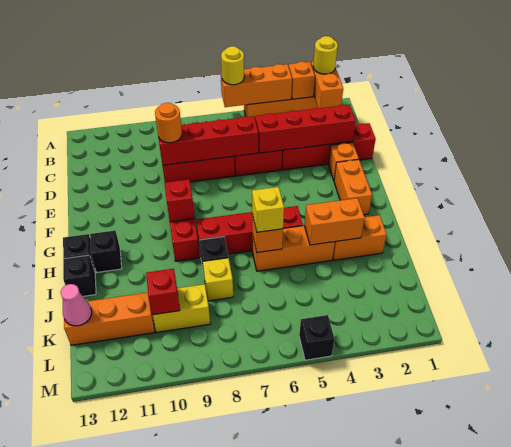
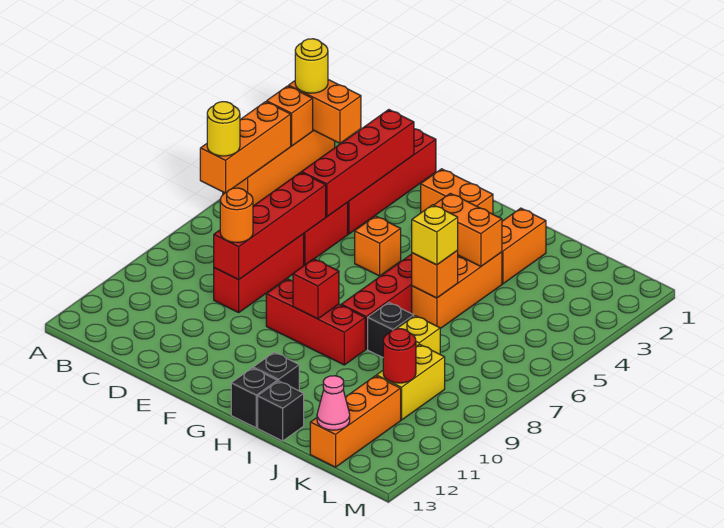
orange brick E2 level 1 -> orange brick F5 level 1
orange brick I3:I4 level 2 -> orange brick H4:I4 level 2
red brick K10 level 2 -> red round brick K10 level 2
black brick M5 level 1 -> none

